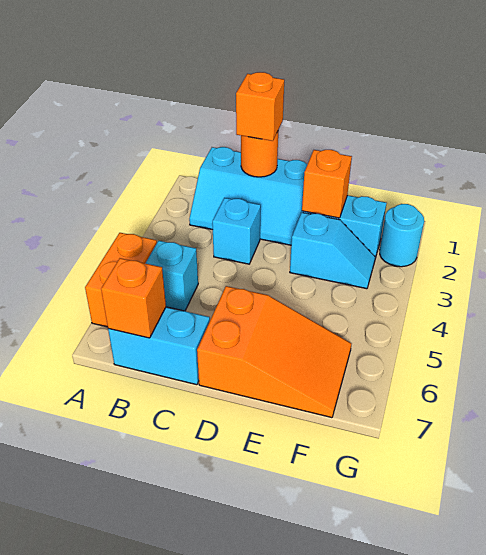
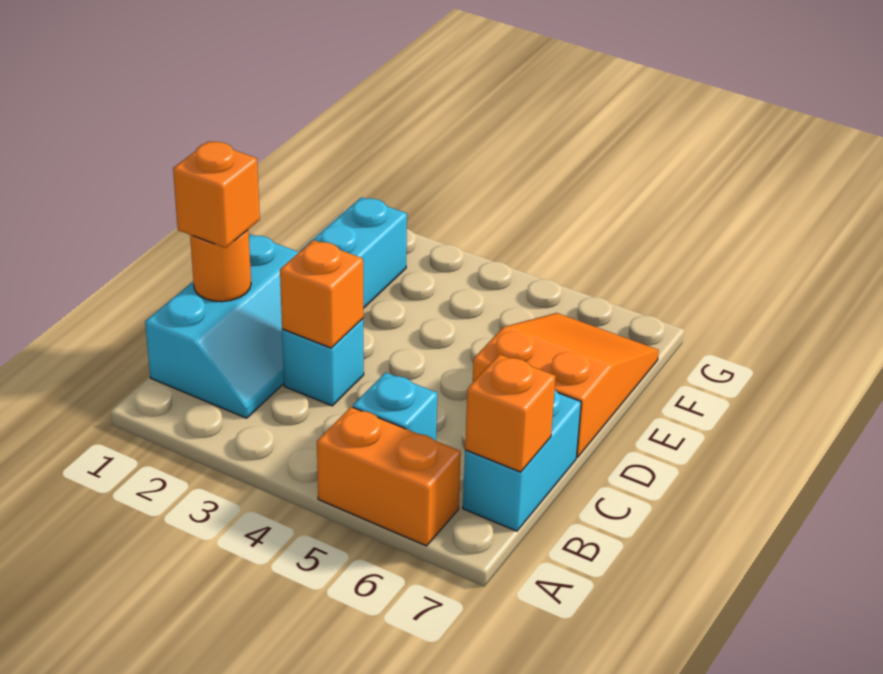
orange brick E2 level 2 -> orange brick C3 level 2
cyan slope E3:F3 level 1 top E -> none
cyan round brick G2 level 1 -> none

